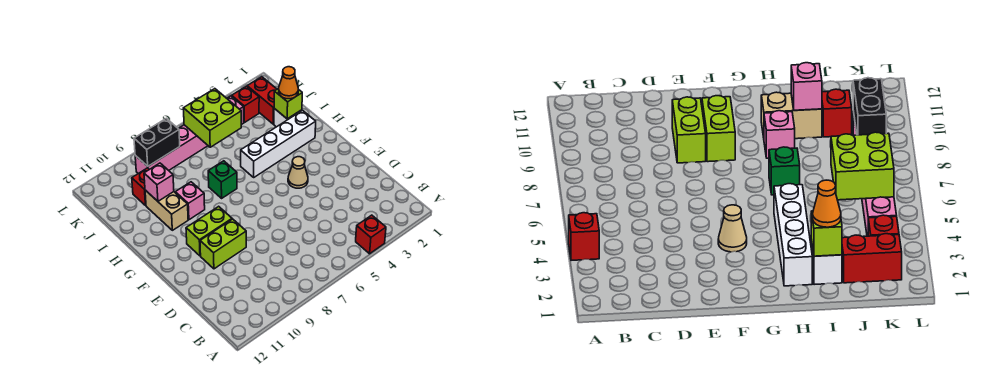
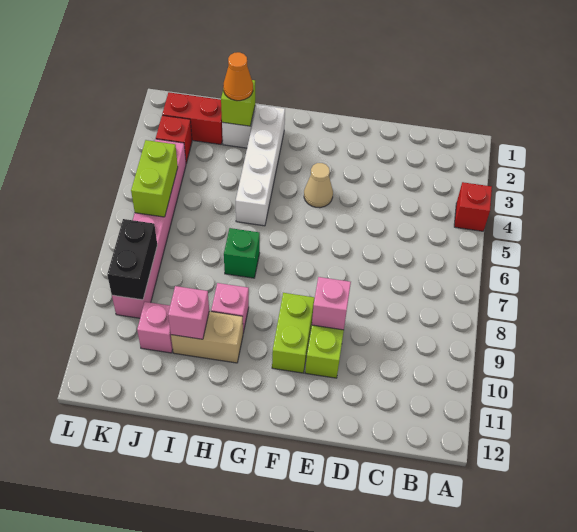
none -> pink brick E9 level 2
lime brick J5:K6 level 2 -> lime brick K5:K6 level 2
red brick J10 level 1 -> pink brick J10 level 1

